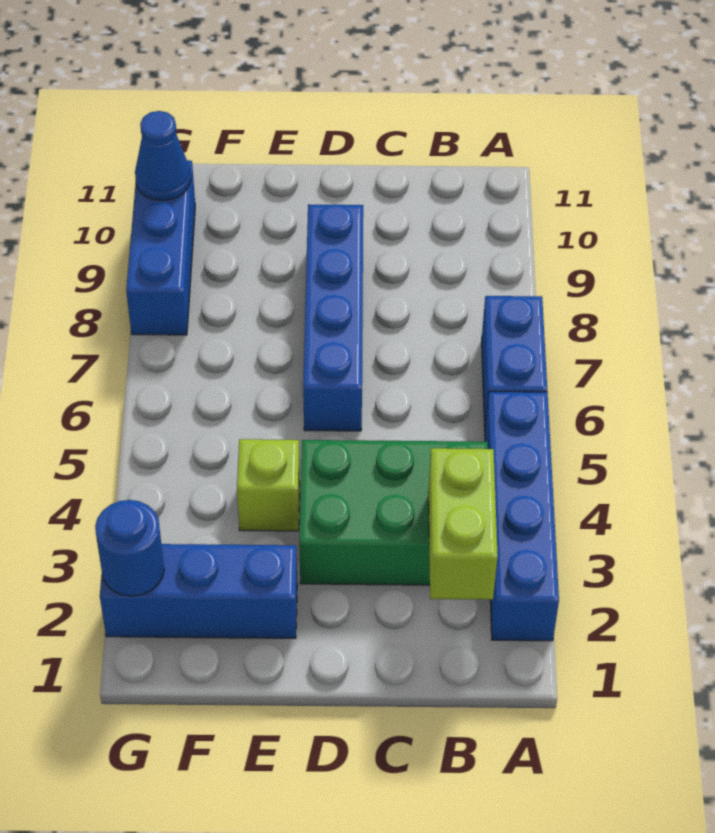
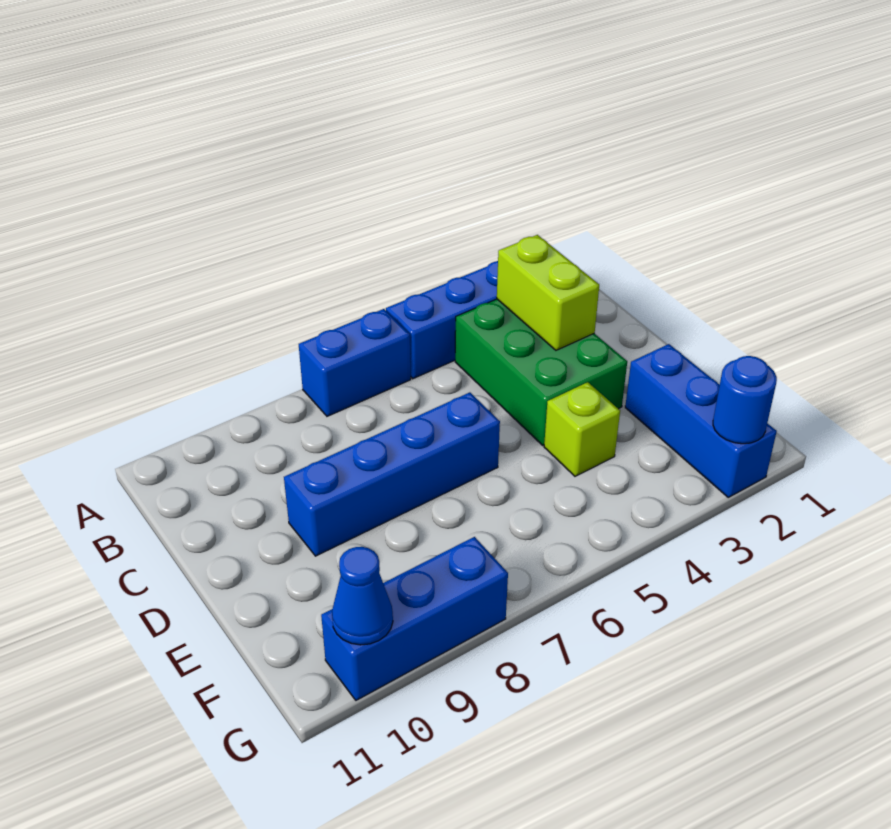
lime brick B2:B3 level 2 -> lime brick B3:C3 level 2

